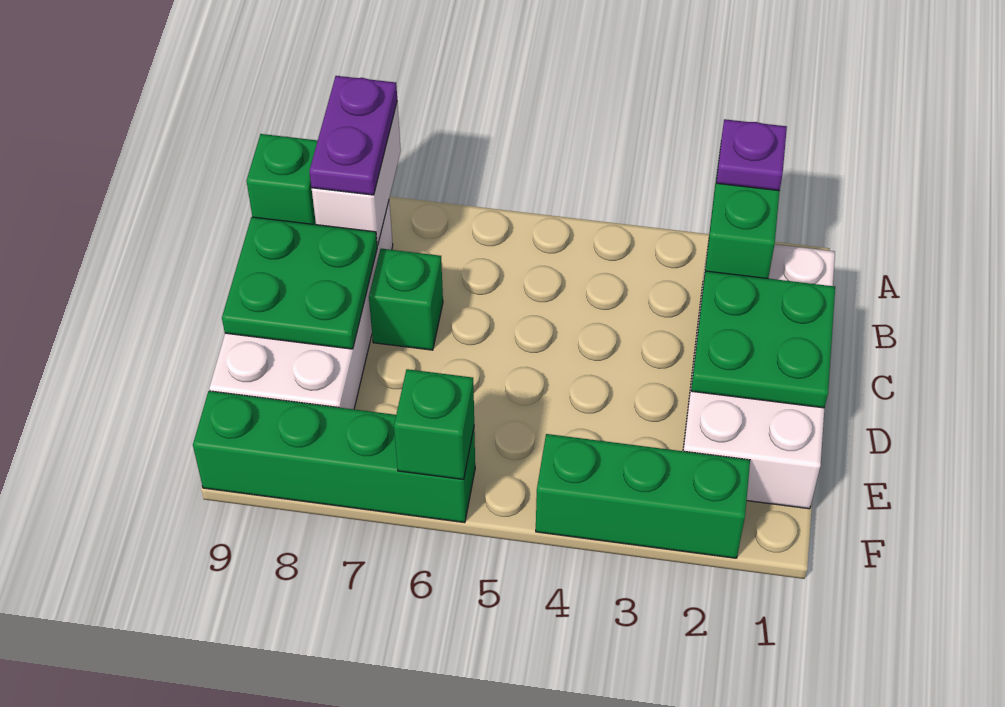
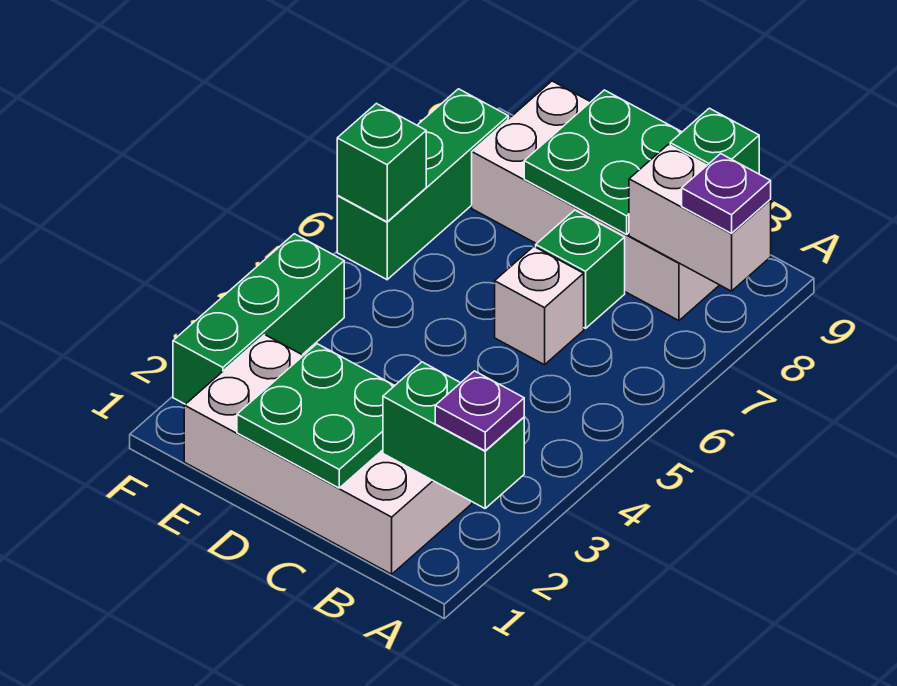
purple plate A8:B8 level 3 -> purple plate A8 level 3
none -> white brick C6 level 1
green brick F6:F9 level 1 -> green brick F6:F8 level 1

